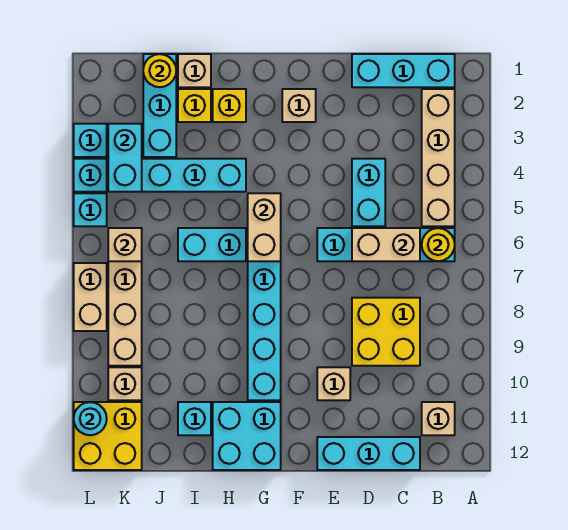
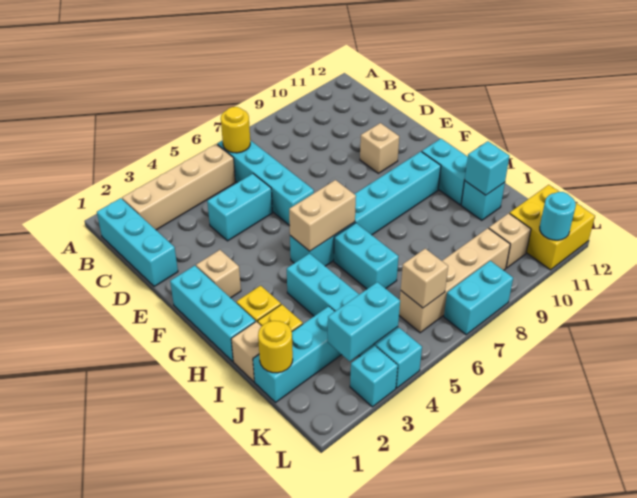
tan brick B11 level 1 -> none
tan brick C6:D6 level 2 -> none
yellow brick C8:D9 level 1 -> none
cyan brick C12:E12 level 1 -> cyan brick F1:H1 level 1
cyan brick G11:H12 level 1 -> cyan brick G11:H11 level 1
cyan brick L5 level 1 -> cyan brick I11 level 2
tan brick L7:L8 level 1 -> cyan brick L7:L8 level 1

